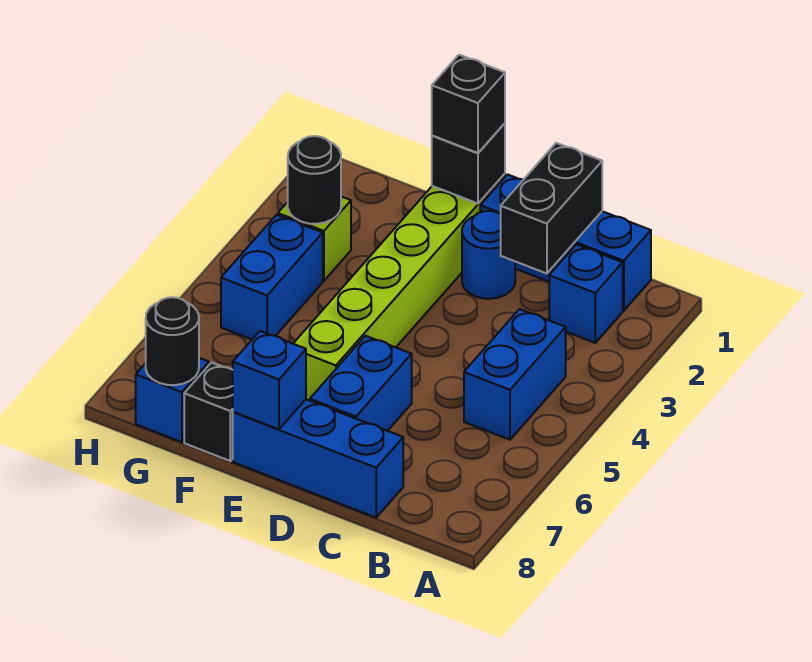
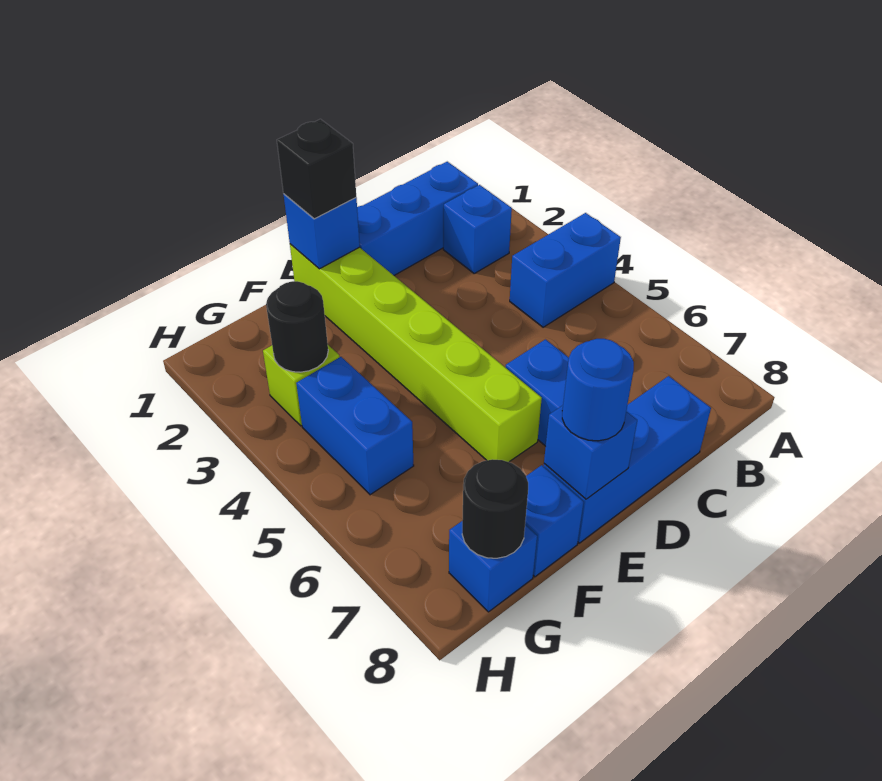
blue brick B4:B5 level 1 -> blue brick A4:B4 level 1
black brick C1:C2 level 2 -> none
blue round brick D2 level 1 -> blue round brick E8 level 3
black brick E1 level 2 -> blue brick E1 level 2
black brick F8 level 1 -> blue brick F8 level 1

